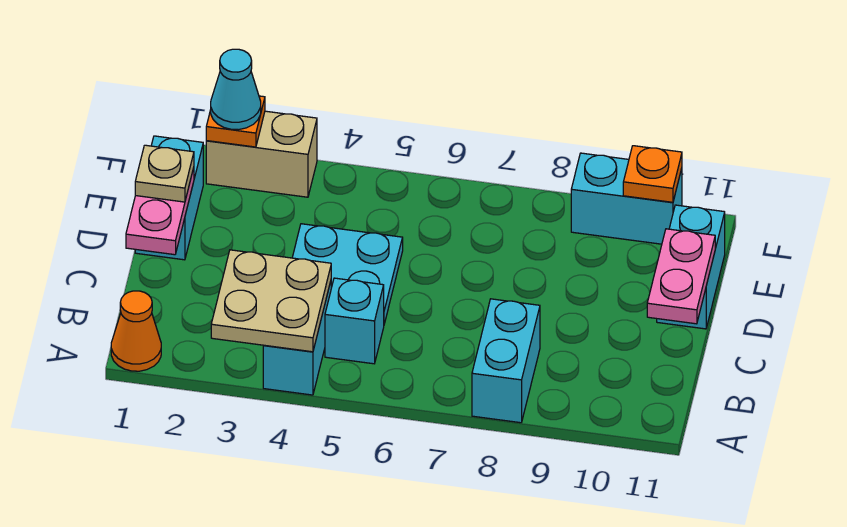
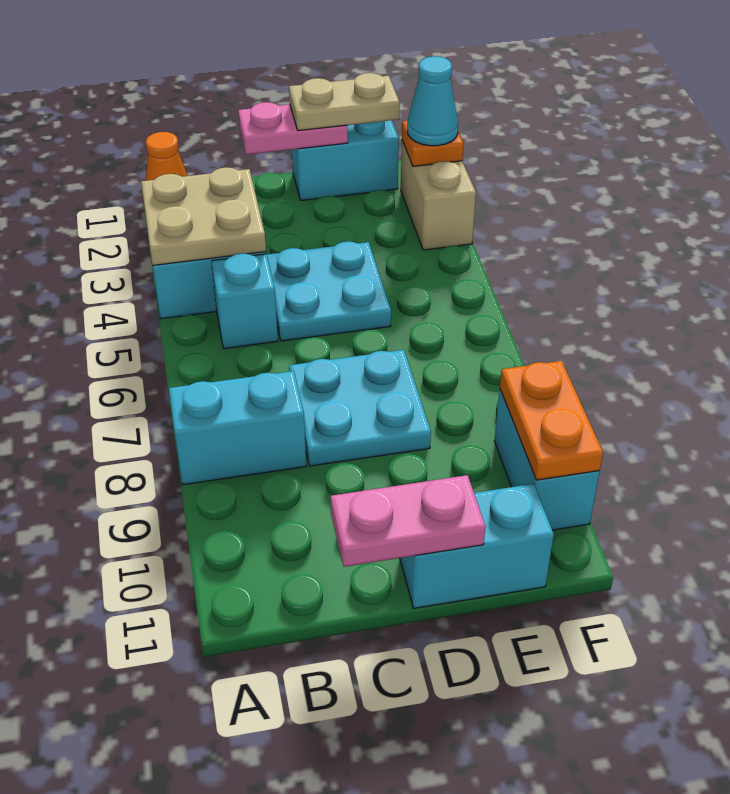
none -> cyan plate C7:D8 level 1
tan plate D1 level 3 -> tan plate D1:E1 level 3
orange plate F10 level 2 -> orange plate F9:F10 level 2

